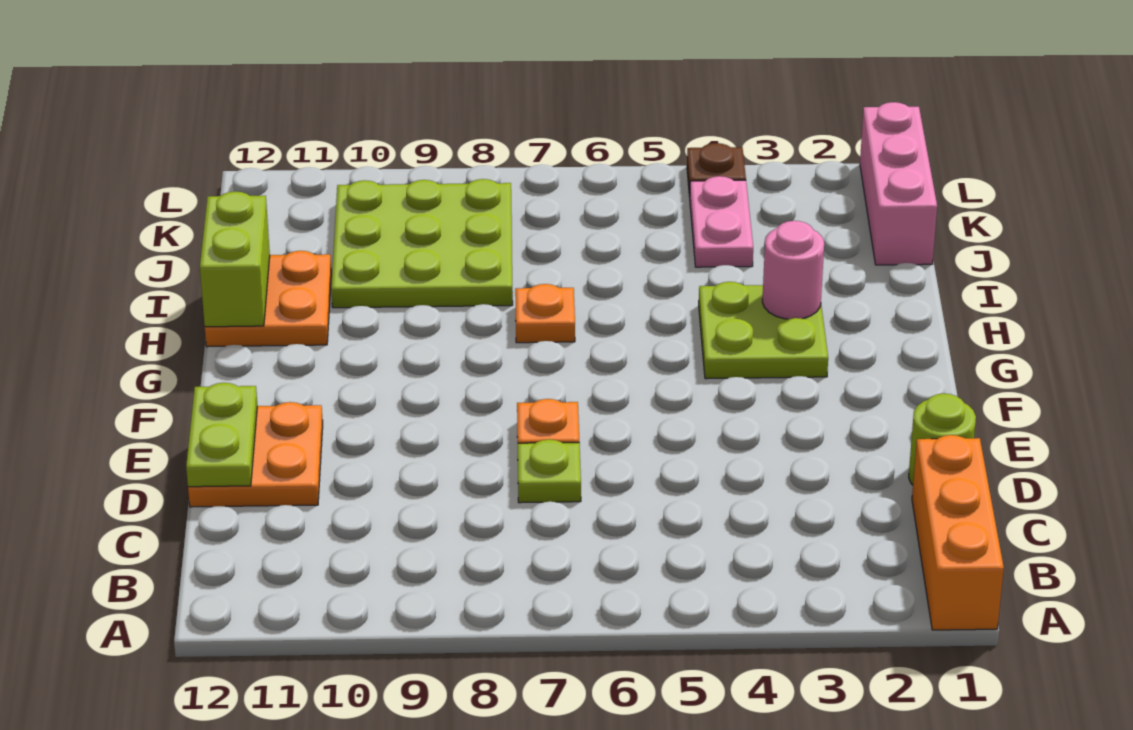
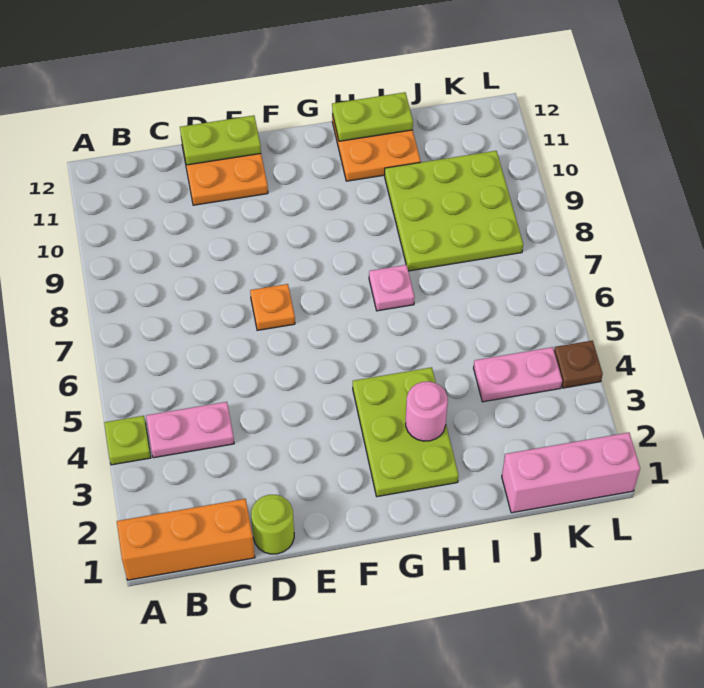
none -> pink plate B4:C4 level 1
lime plate D7 level 1 -> lime plate A4 level 1
lime plate G3:H4 level 1 -> lime plate G2:H4 level 1
orange plate H7 level 1 -> pink plate H7 level 1
lime brick H12:I12 level 2 -> lime plate H12:I12 level 2

